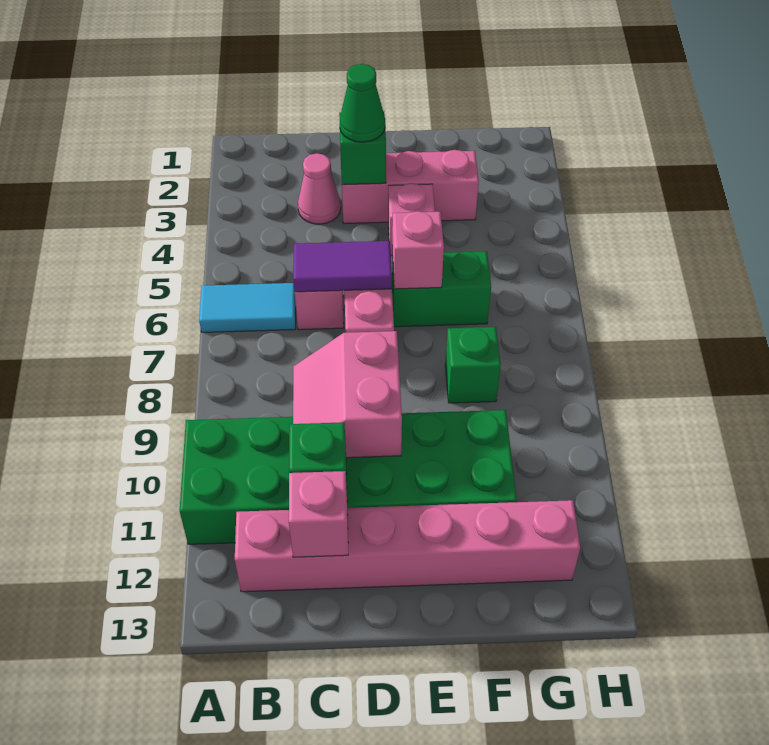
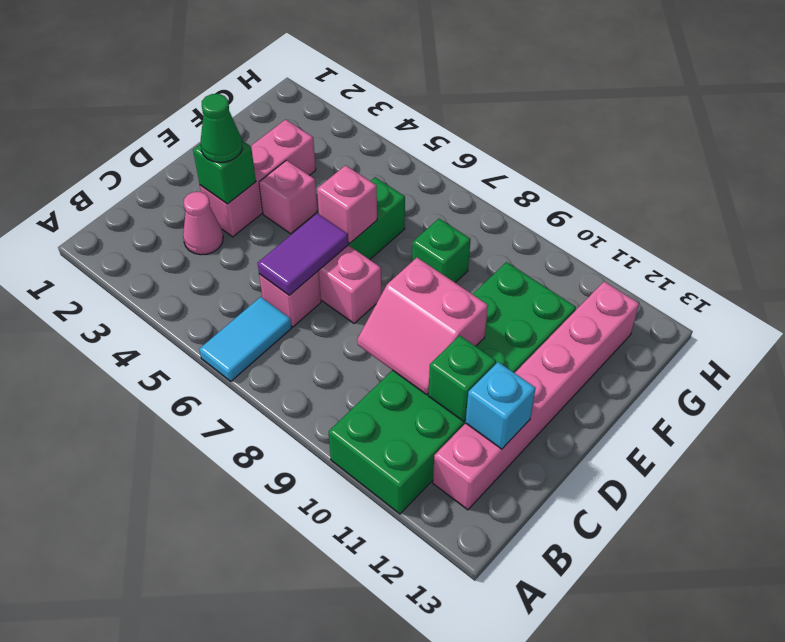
pink brick C12 level 2 -> cyan brick C12 level 2

